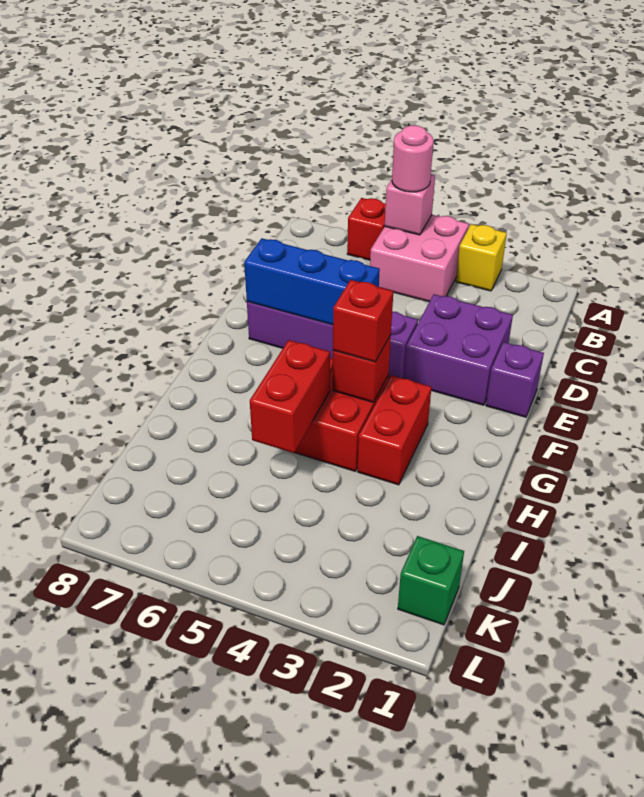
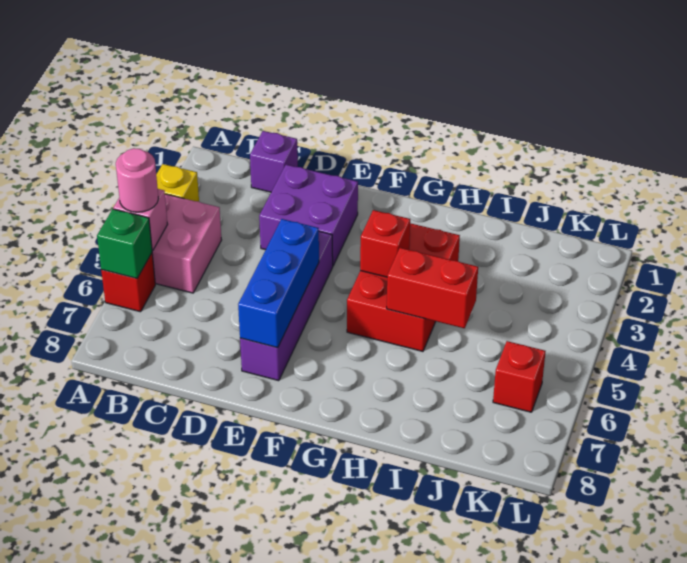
purple brick E1 level 1 -> purple brick C1 level 1
red brick G4 level 3 -> red brick K6 level 1
green brick K1 level 1 -> green brick A6 level 2

